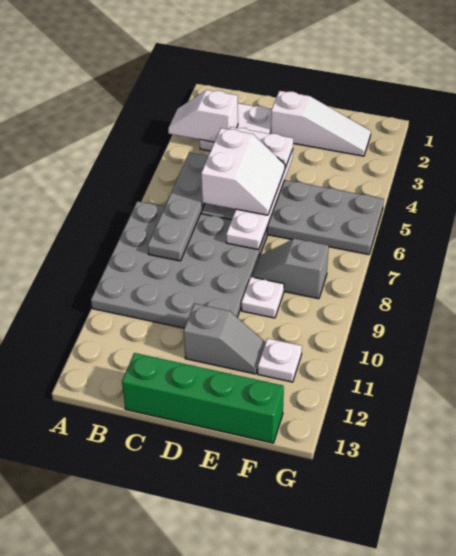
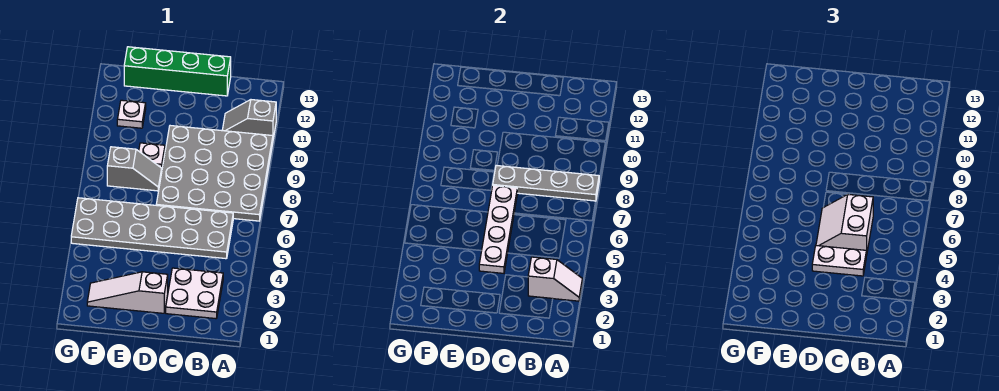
grey plate B5:B8 level 2 -> grey plate A8:D8 level 2
grey slope D11:E11 level 1 top D -> grey slope A11:B11 level 1 top A

